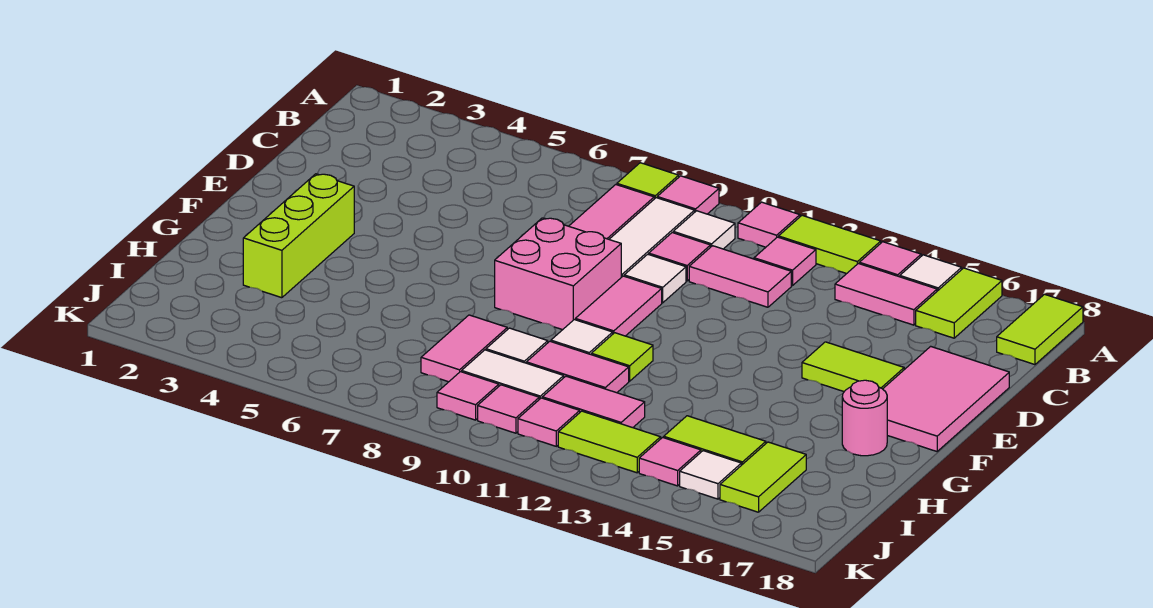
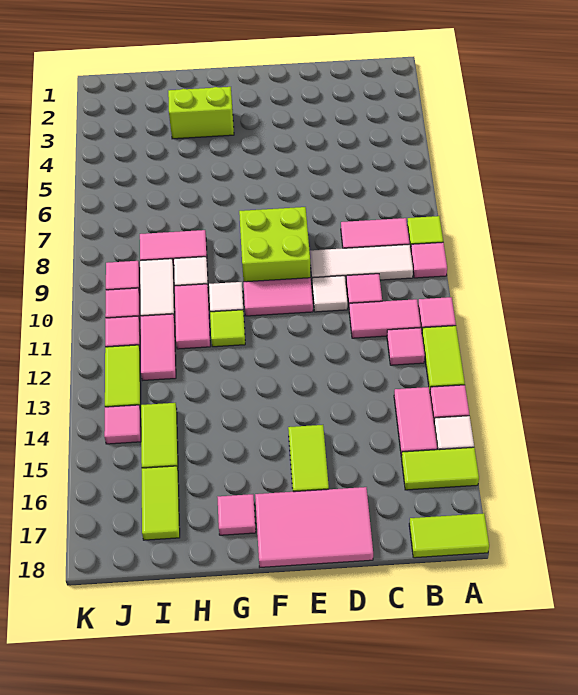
white tile B10 level 1 -> none
pink tile C11:C12 level 1 -> pink tile B11:C11 level 1
pink brick E8:F9 level 1 -> lime brick E8:F9 level 1
lime brick F3:H3 level 1 -> lime brick G3:H3 level 1
pink round brick G17 level 1 -> pink tile G17 level 1
lime tile I16:J16 level 1 -> lime tile I16:I17 level 1
white tile J15 level 1 -> none

